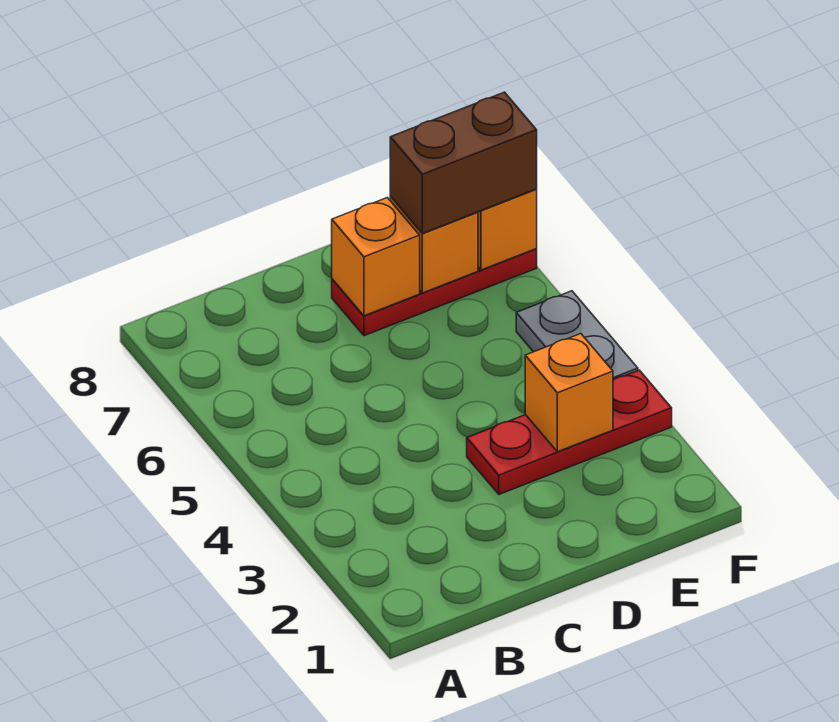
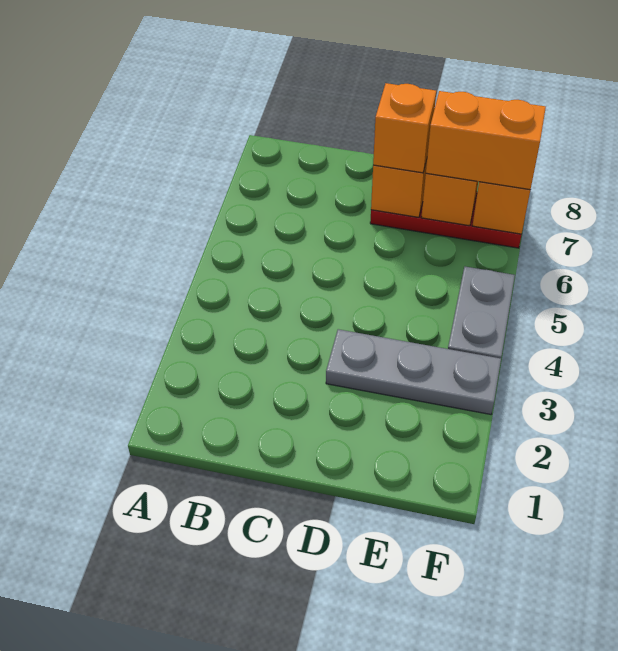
red plate D3:F3 level 1 -> grey plate D3:F3 level 1
orange brick E3 level 2 -> orange brick D7 level 3
brown brick E7:F7 level 3 -> orange brick E7:F7 level 3

